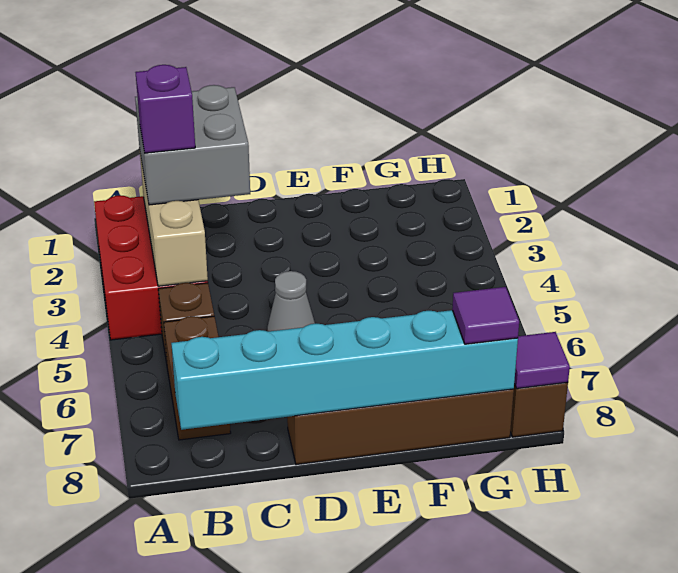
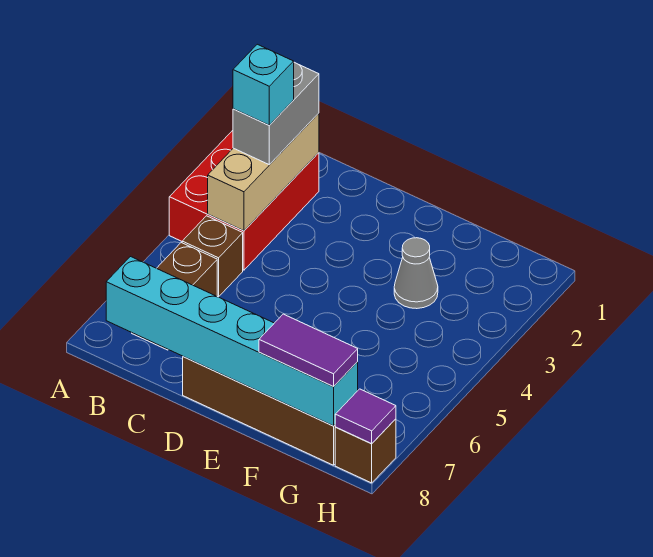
grey brick B2:C3 level 3 -> grey brick B2:B3 level 3
purple brick B3 level 4 -> cyan brick B3 level 4
grey cone D5 level 1 -> grey cone F3 level 1
purple tile G8 level 3 -> purple tile F8:G8 level 3

